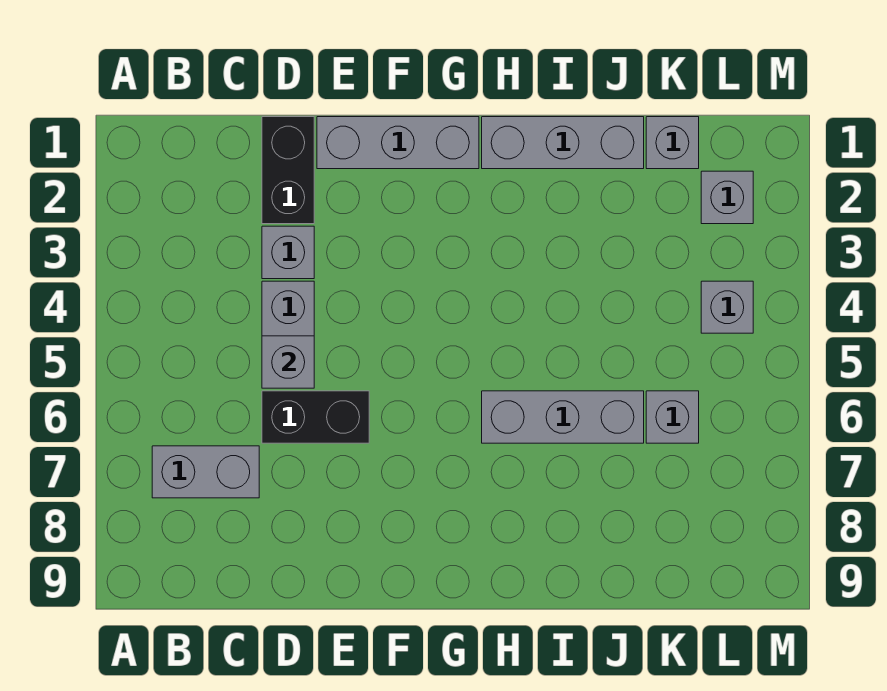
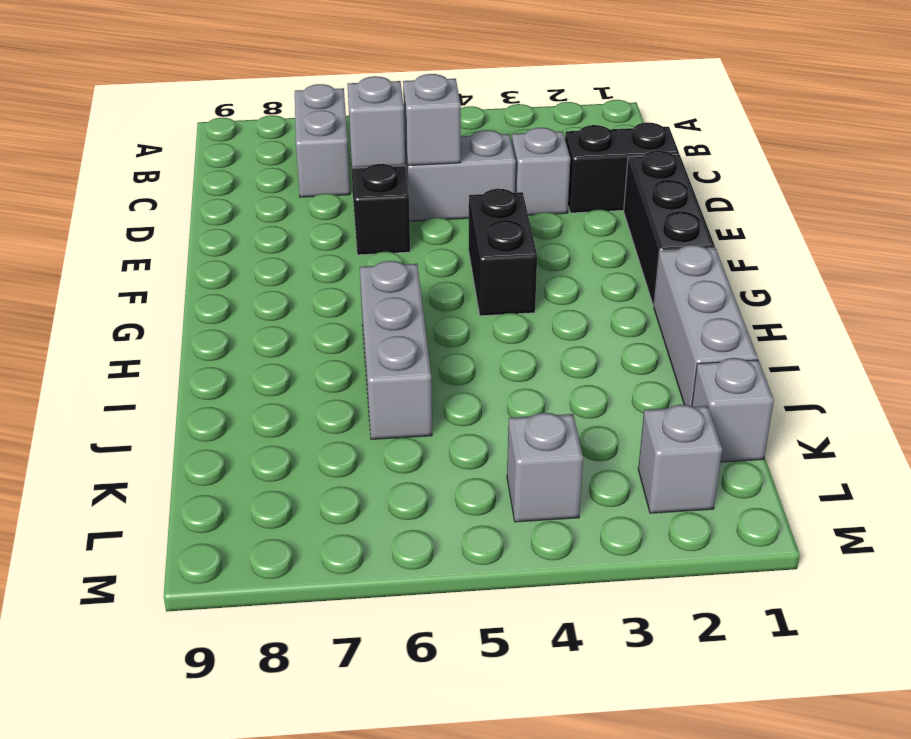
grey brick E1:G1 level 1 -> black brick E1:G1 level 1
none -> black brick F4:G4 level 1
grey brick K6 level 1 -> grey brick D6 level 2

